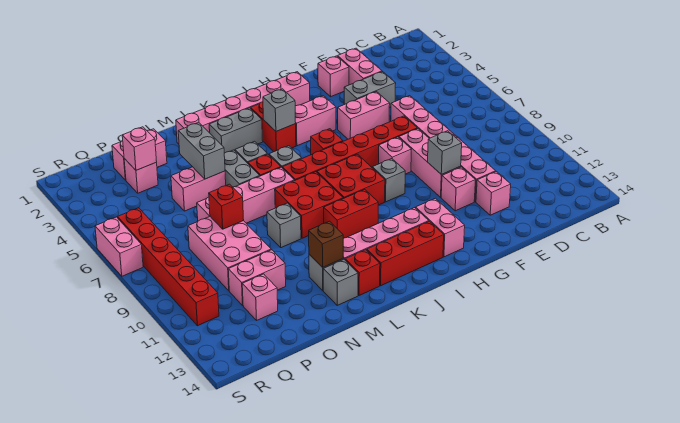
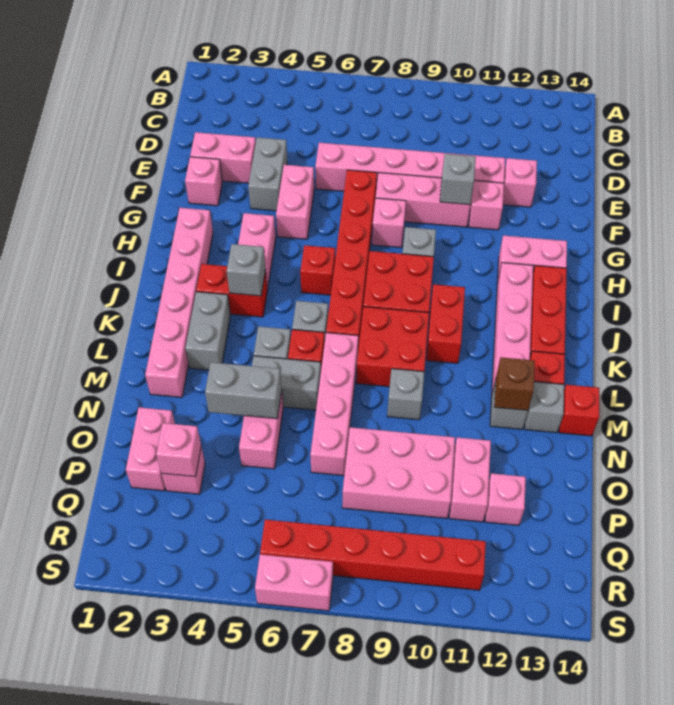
red brick O8 level 2 -> red brick M14 level 1

